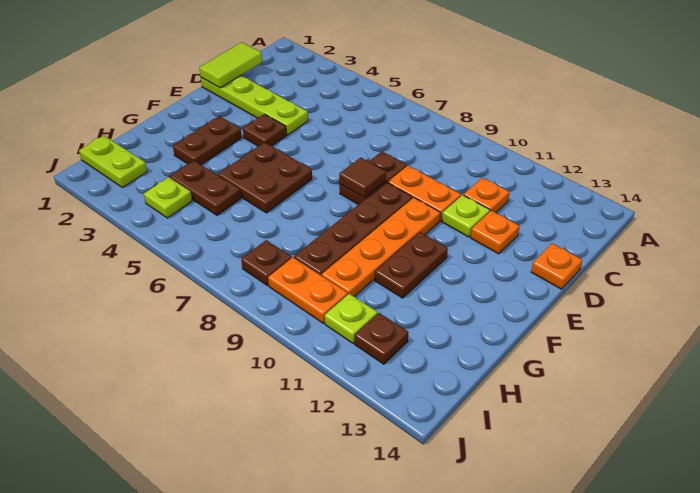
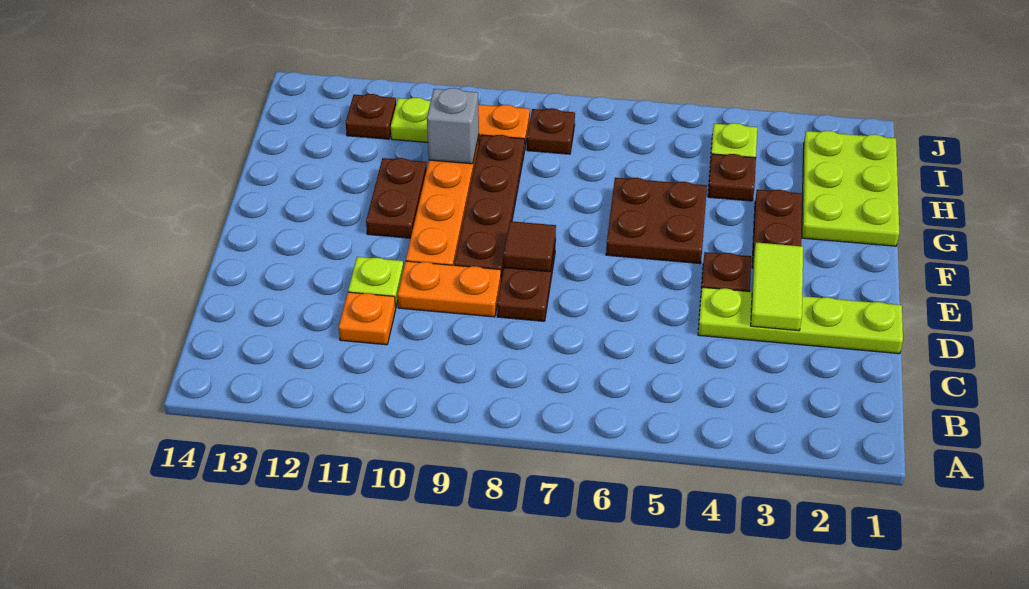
lime tile C1:D1 level 2 -> lime tile D3:E3 level 2
orange plate D12 level 1 -> none
orange plate D14 level 1 -> none
brown plate H4:H5 level 1 -> brown plate H4 level 1
none -> grey brick H10 level 2
lime plate I1:I2 level 1 -> lime plate G1:I2 level 1

